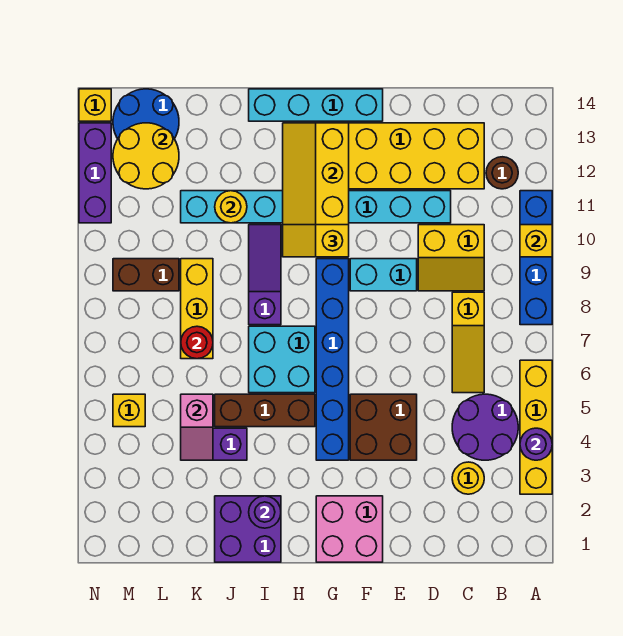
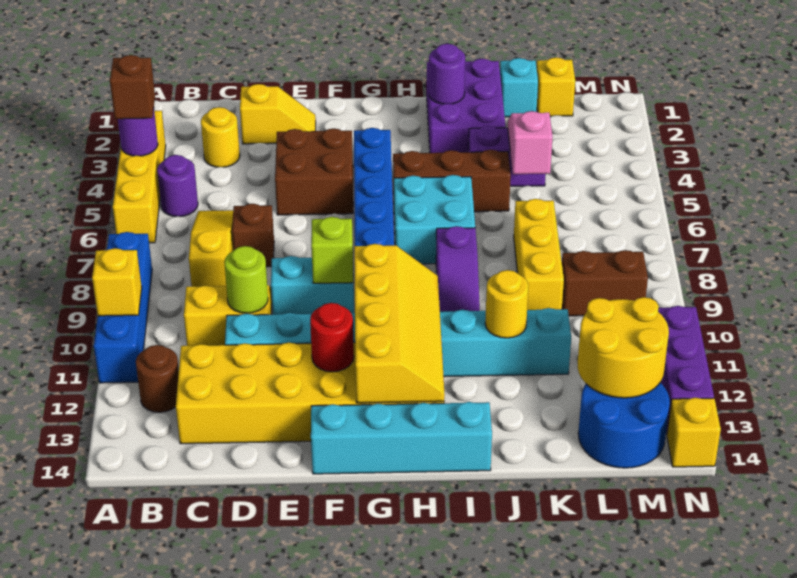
none -> brown brick A4 level 3
purple round brick B4:C5 level 1 -> purple round brick B5 level 1
none -> brown brick D7 level 1
none -> lime round brick D10 level 2
pink brick F1:G2 level 1 -> none
none -> lime brick F9 level 2
yellow slope G10:H10 level 3 top G -> yellow slope D2:E2 level 1 top D
purple brick I1:J2 level 1 -> purple brick I1:J3 level 1
none -> cyan brick K1 level 1
red round brick K7 level 2 -> red round brick F12 level 2
yellow brick M5 level 1 -> yellow brick L1 level 1

